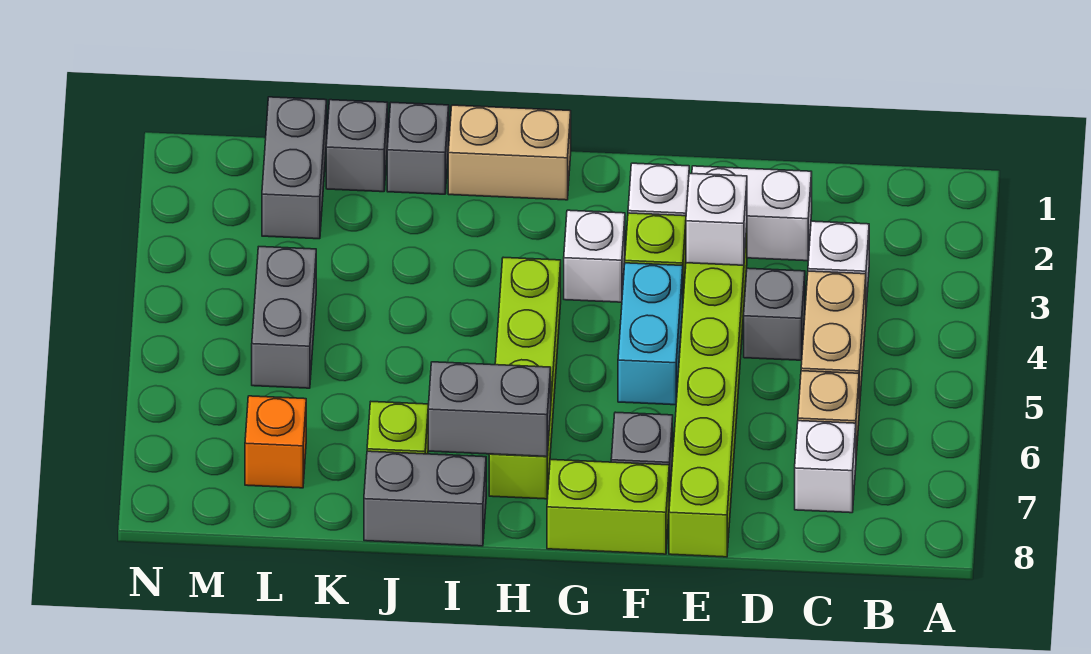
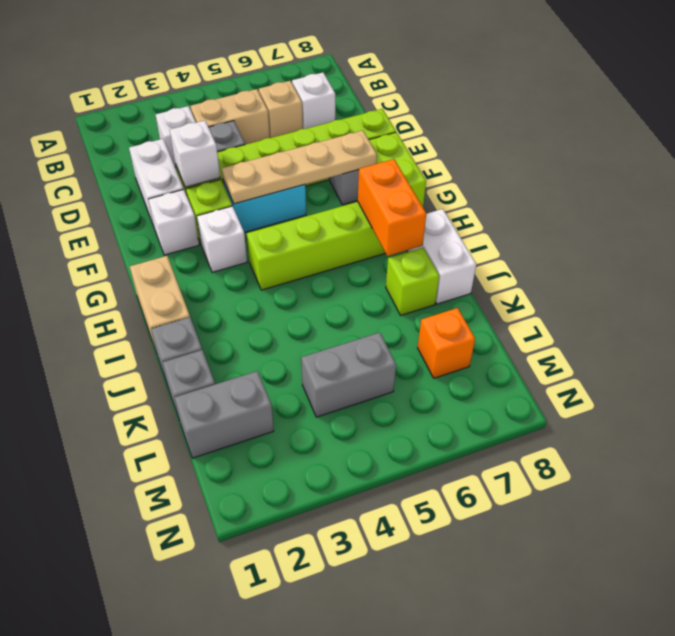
none -> tan plate F4:F7 level 2
grey brick H7:I7 level 2 -> orange brick H7:I7 level 2
grey brick I8:J8 level 1 -> white brick I8:J8 level 1

